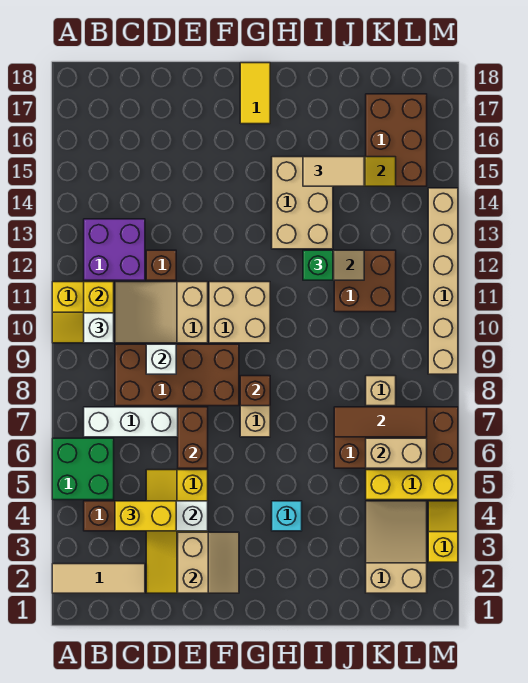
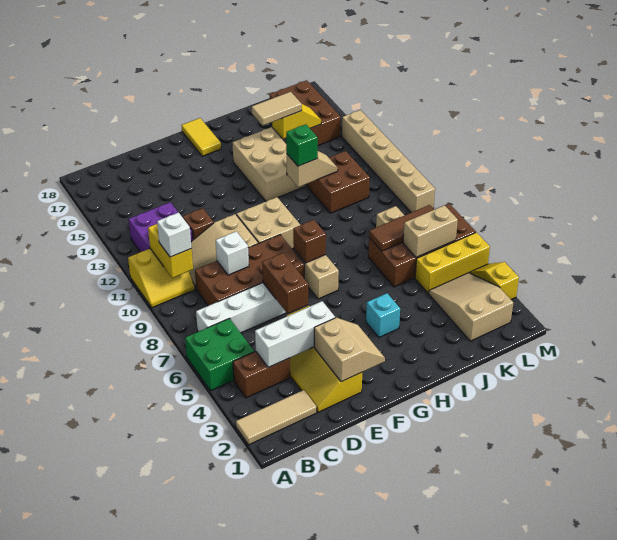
yellow brick C4:D4 level 3 -> none

